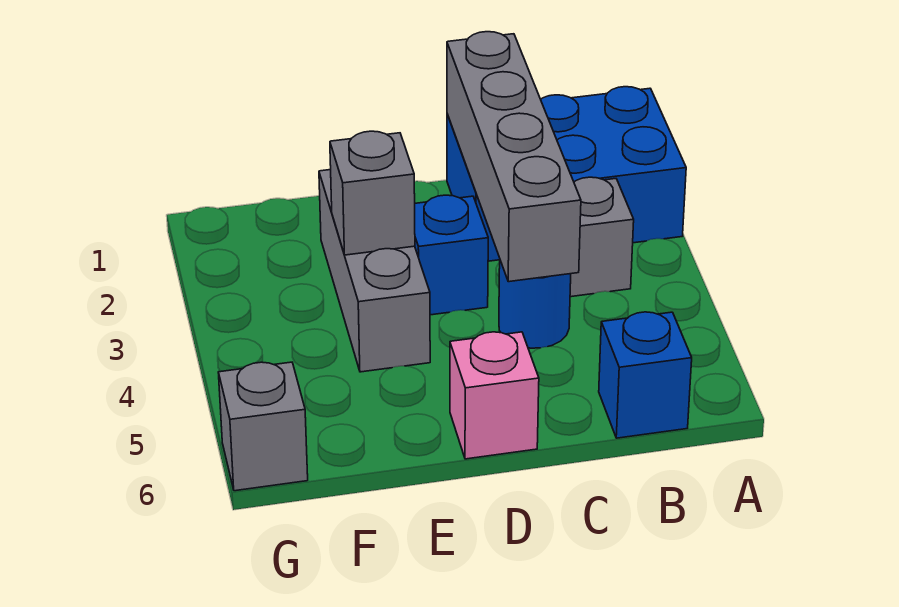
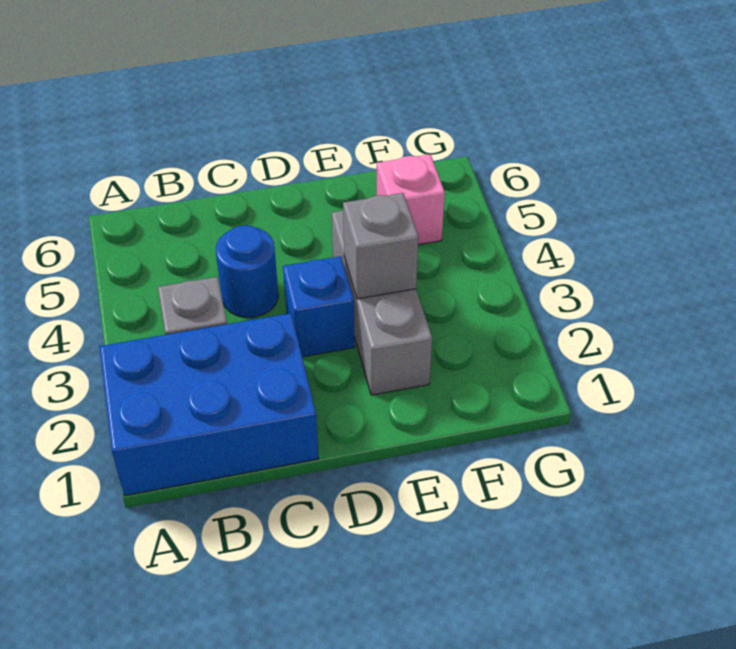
blue brick B6 level 1 -> none
grey brick C1:C4 level 2 -> none
pink brick D6 level 1 -> pink brick F5 level 1
grey brick G6 level 1 -> none

